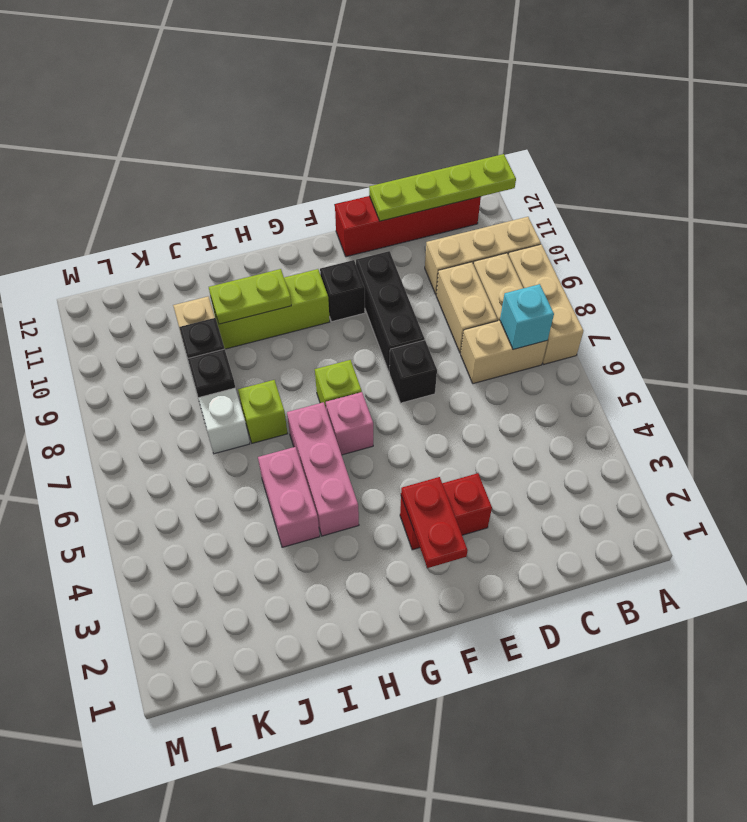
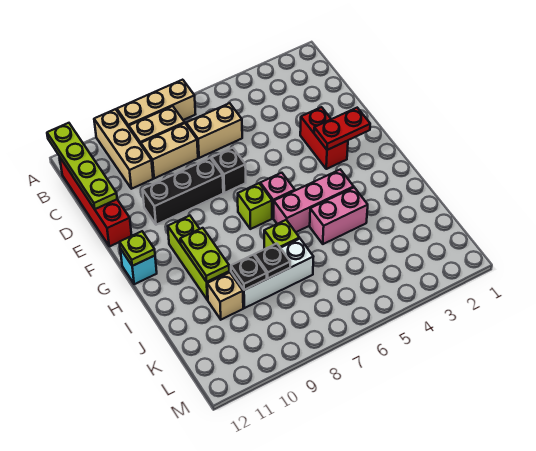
tan brick B7:C7 level 1 -> tan brick C6:C7 level 1
cyan brick B7 level 2 -> cyan brick G12 level 1
black brick F10 level 1 -> none
none -> lime plate G12 level 2

